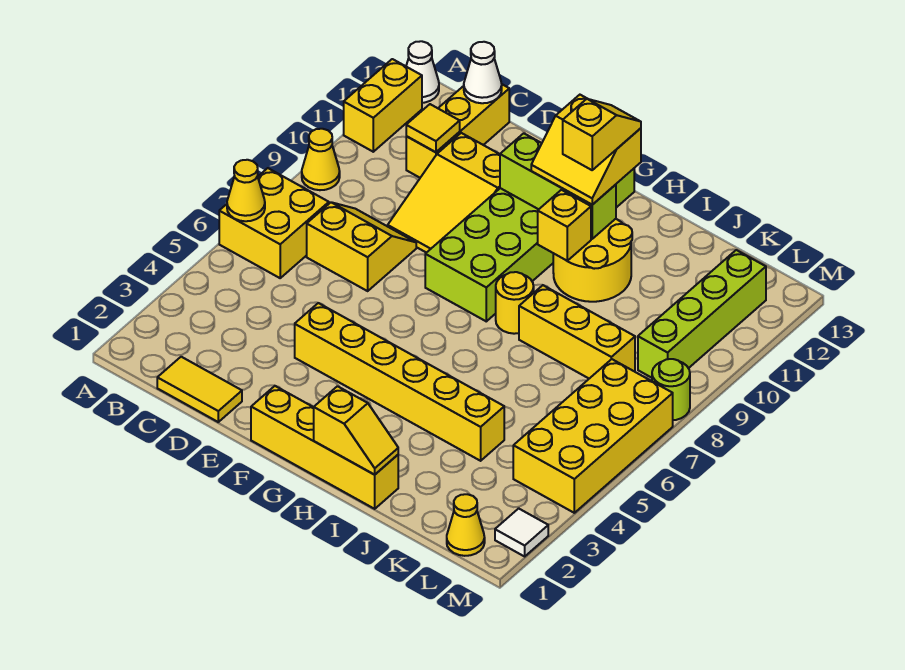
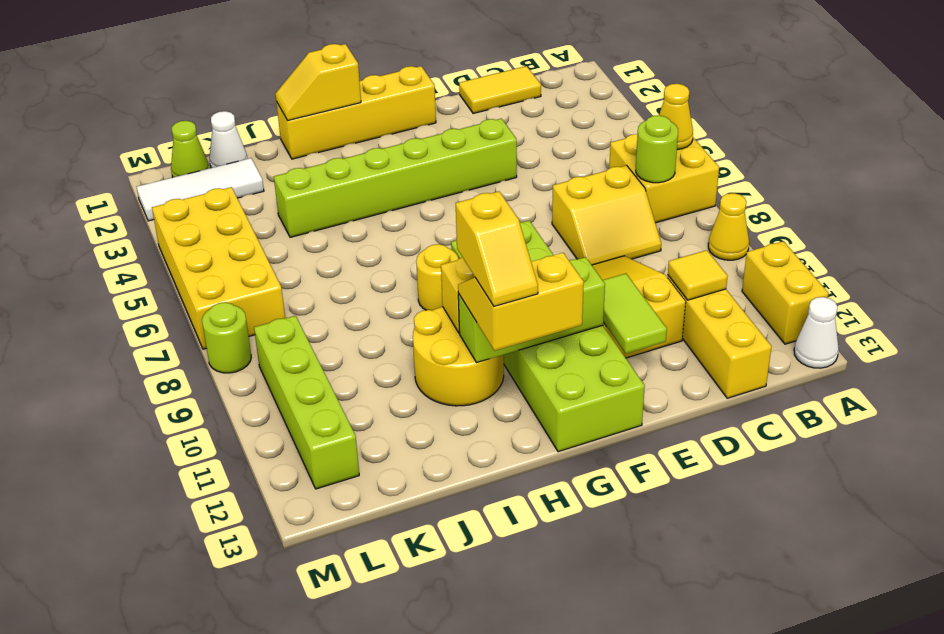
none -> lime round brick B7 level 2
white cone C13 level 2 -> white cone K1 level 1
yellow brick E4:J4 level 1 -> lime brick E4:J4 level 1
none -> lime tile E11:E12 level 2
yellow brick I8:K8 level 1 -> none
yellow cone L1 level 1 -> lime cone L1 level 1
white tile M2 level 1 -> white tile K2:M2 level 1

